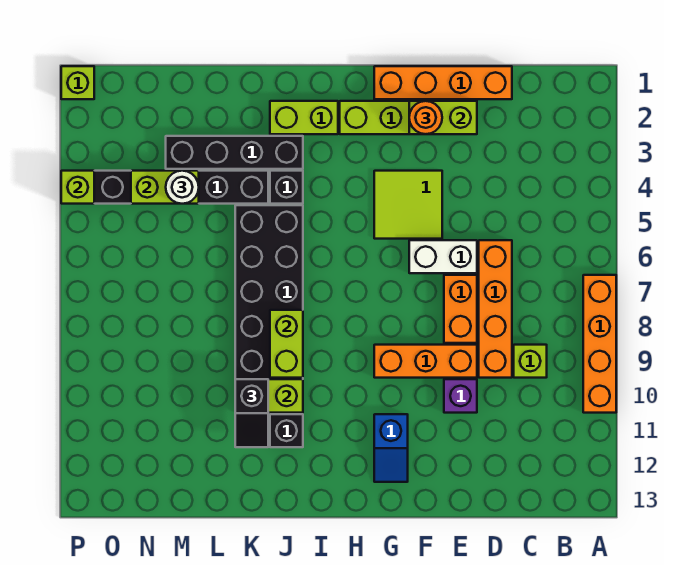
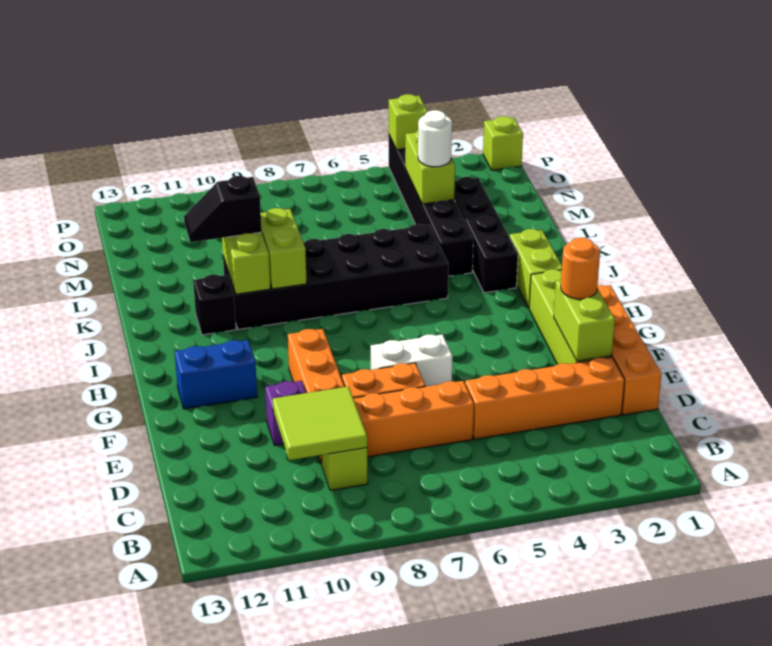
orange brick A7:A10 level 1 -> orange brick D2:D5 level 1
white brick E6:F6 level 1 -> white brick F6:F7 level 1
lime tile F4:G5 level 1 -> lime tile C9:D10 level 2
blue slope G11:G12 level 1 top 11 -> blue brick G11:G12 level 1
black brick J4 level 1 -> none
lime brick J8:J9 level 2 -> lime brick J9:K9 level 2

